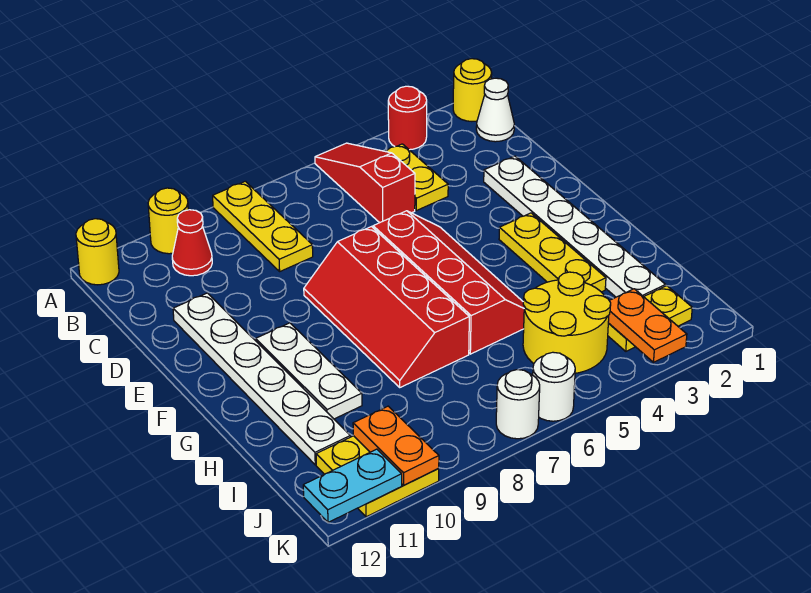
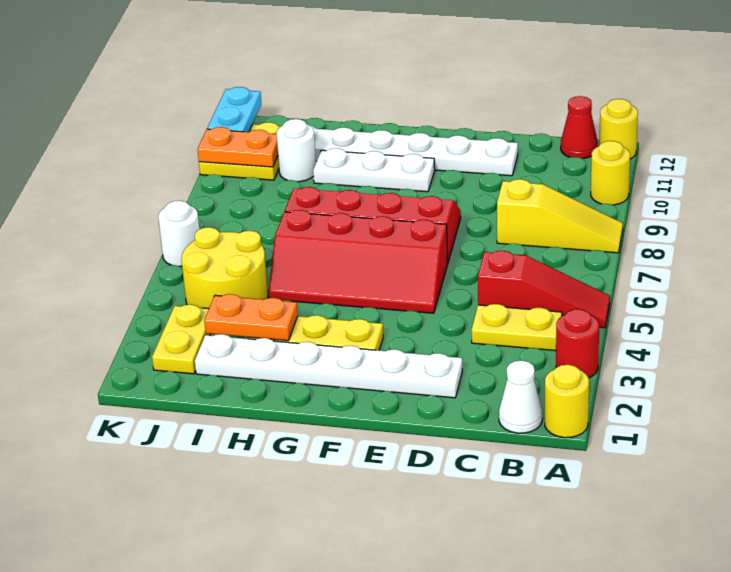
yellow plate A8:C8 level 1 -> yellow slope A8:C8 level 1 top C
red cone B10 level 1 -> red cone B12 level 1
orange plate J3:K3 level 2 -> orange plate H3:I3 level 2
white round brick K7 level 1 -> white round brick I10 level 1

